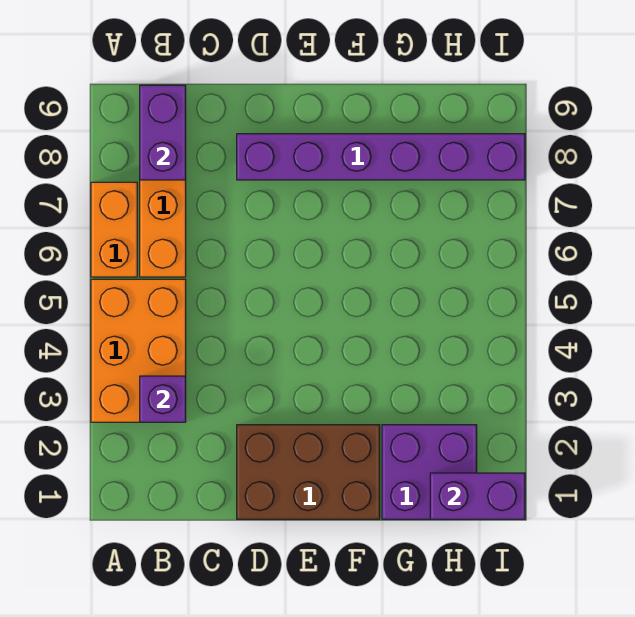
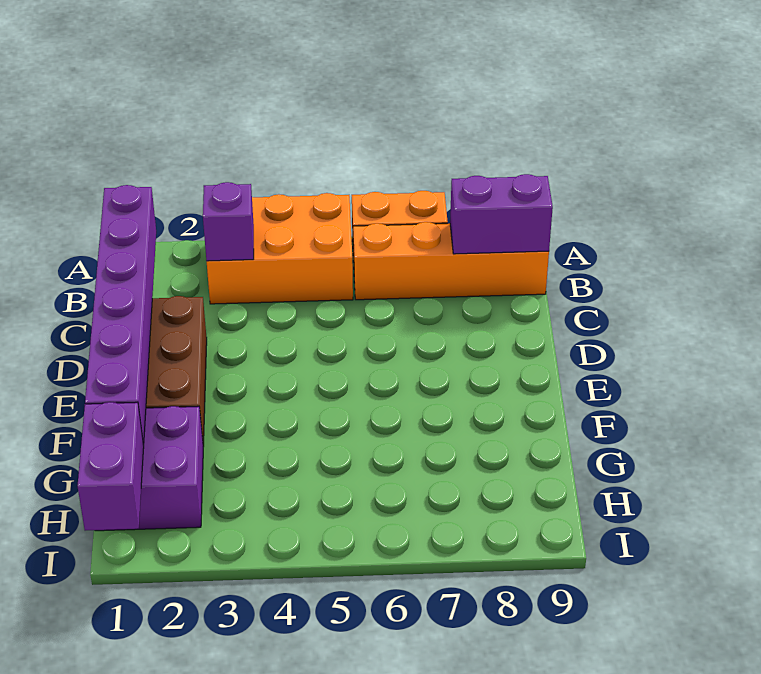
purple brick D8:I8 level 1 -> purple brick B1:G1 level 2

